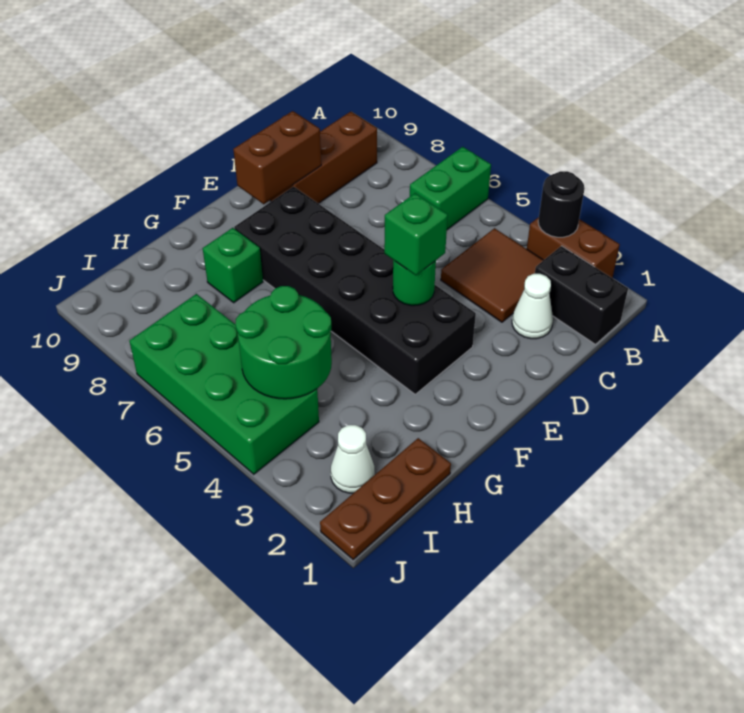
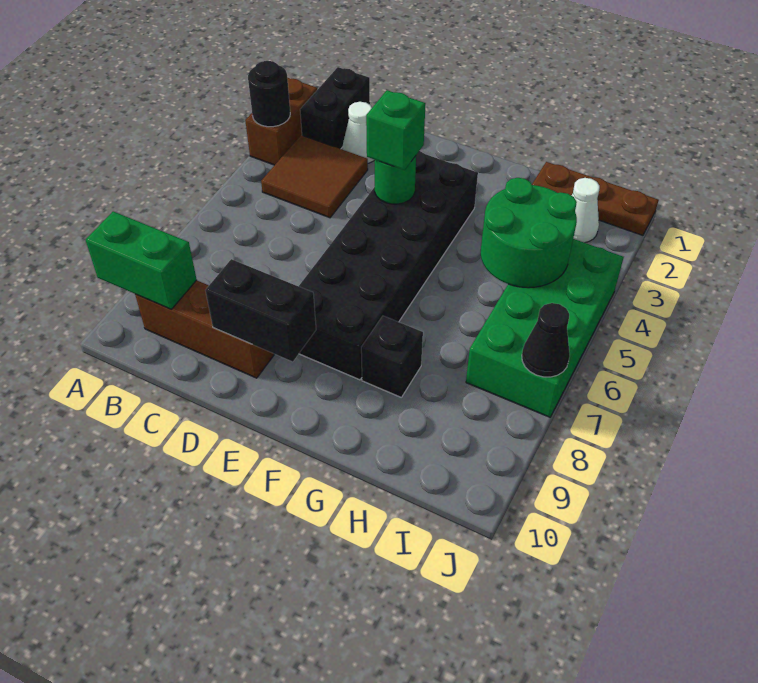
green brick A6:B6 level 1 -> green brick A9:B9 level 2
brown brick D9:E9 level 2 -> black brick D9:E9 level 2
green brick G8 level 1 -> black brick G8 level 1
none -> black cone J7 level 2

